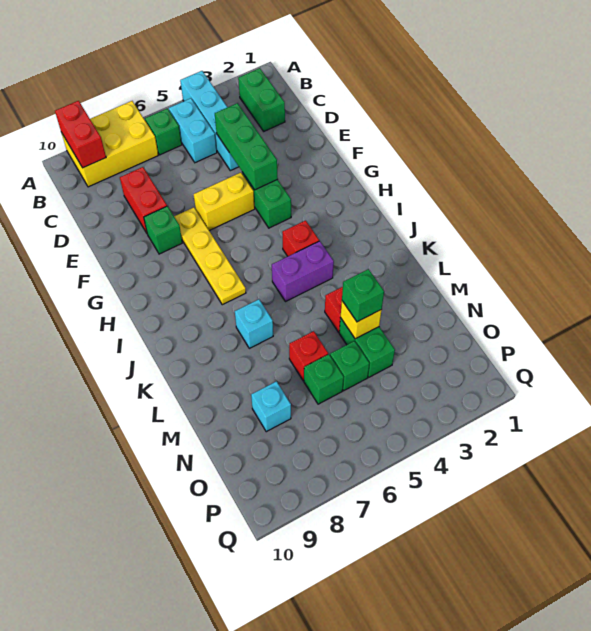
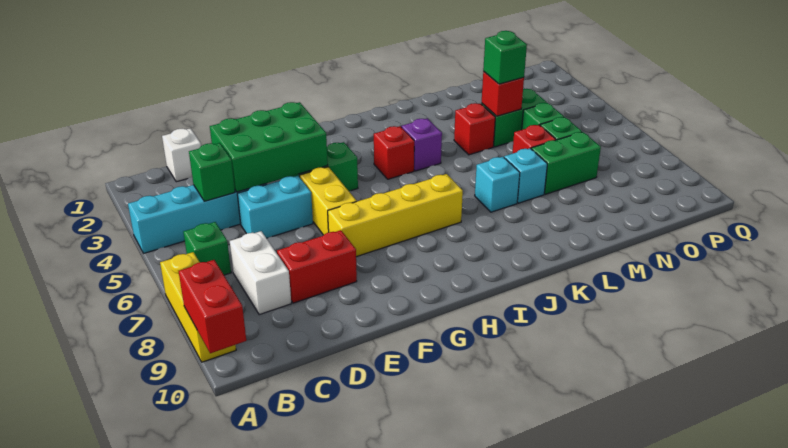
yellow brick A7:B9 level 1 -> yellow brick A7:A9 level 1
red brick A9:B9 level 2 -> red brick A9:A10 level 2
green brick B2:C2 level 1 -> green brick M7:N7 level 1
cyan brick B5:C5 level 1 -> cyan brick D5:E5 level 1
none -> white brick C1 level 1
none -> white brick C7:C8 level 1
green brick D4:F4 level 2 -> green brick D3:F4 level 2
yellow plate F7:I7 level 1 -> yellow brick F7:I7 level 1
green brick F8 level 1 -> green brick C4 level 2
purple brick J4:J5 level 1 -> purple brick J4 level 1
yellow brick M4 level 2 -> red brick M4 level 2
cyan brick N8 level 1 -> cyan brick L7 level 1

